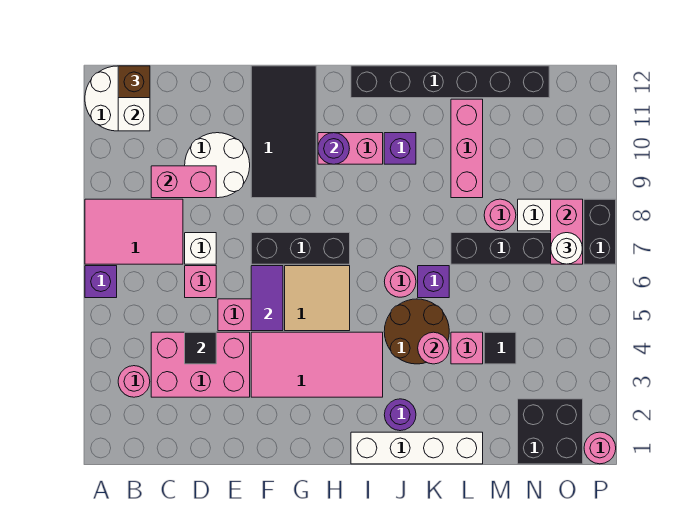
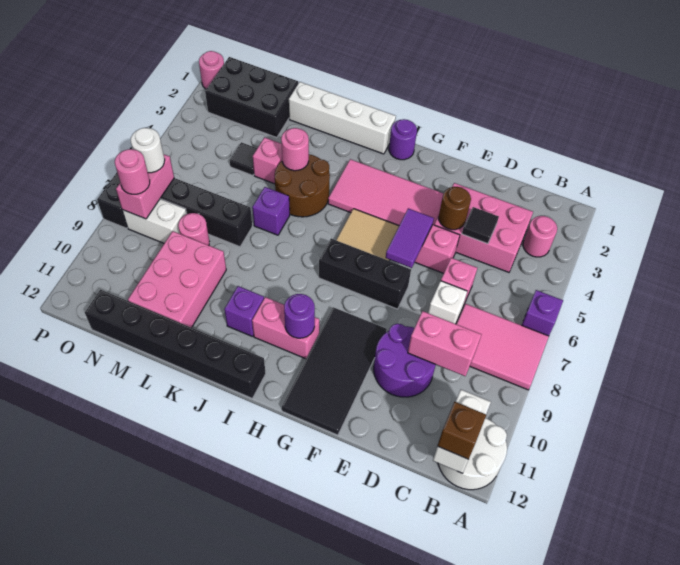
white round brick D9:E10 level 1 -> purple round brick D9:E10 level 1
none -> brown round brick E4 level 2
purple round brick J2 level 1 -> purple round brick H1 level 1
pink round brick J6 level 1 -> pink round brick O8 level 3
pink brick L9:L11 level 1 -> pink brick L9:M11 level 1
black brick N1:O2 level 1 -> black brick M1:O2 level 1

